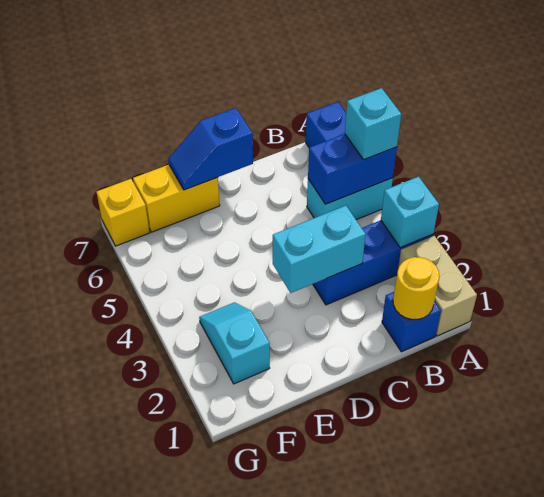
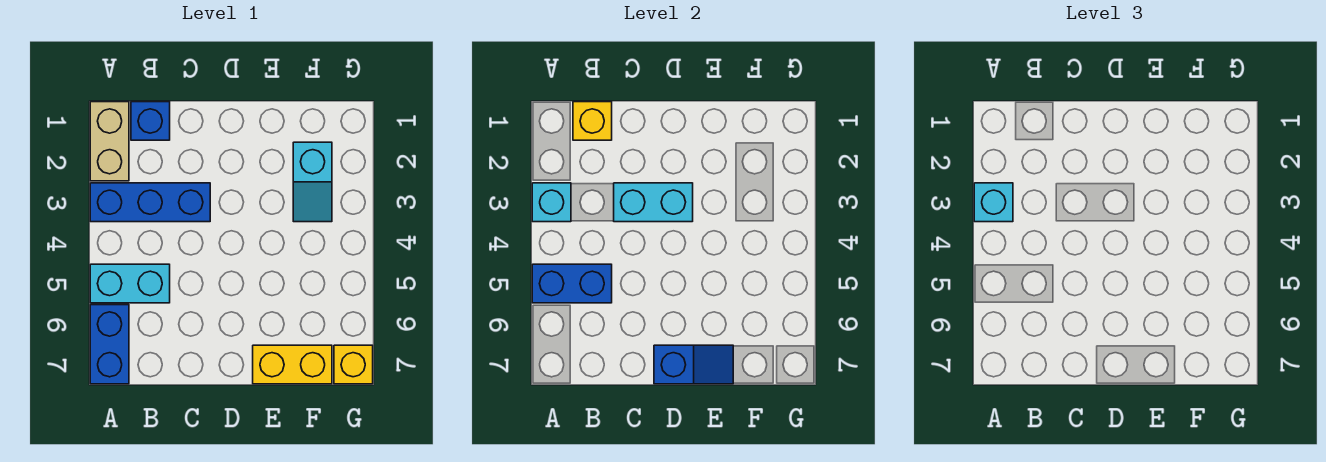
cyan brick A5 level 3 -> cyan brick A3 level 3
yellow round brick B1 level 2 -> yellow brick B1 level 2

